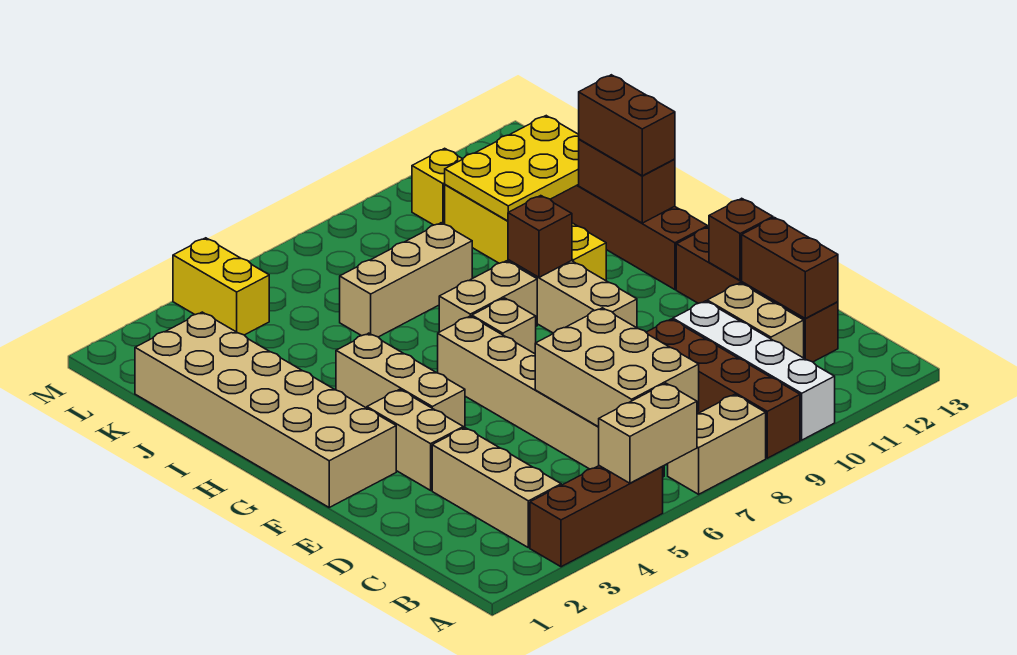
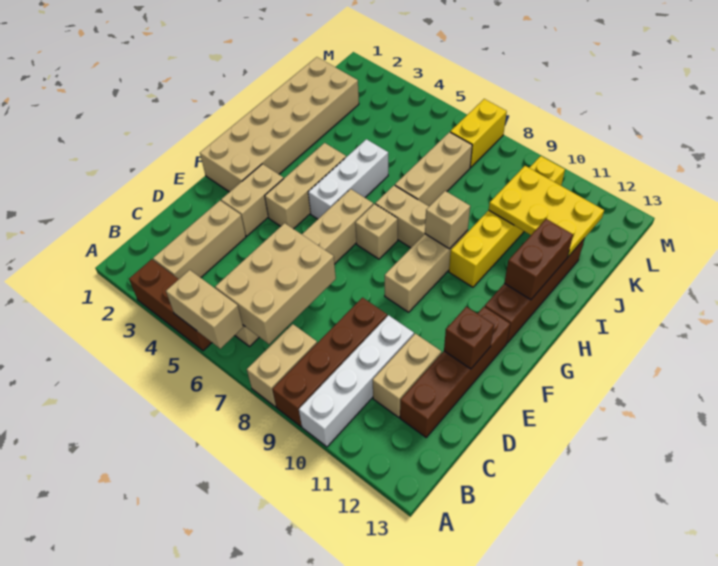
tan brick A7:A8 level 1 -> tan brick A8:B8 level 1
brown brick C12:D12 level 2 -> none
none -> white brick G5:I5 level 1
brown brick H9 level 2 -> tan brick H9 level 2
brown brick H12:I12 level 3 -> none
tan brick J6:J8 level 1 -> tan brick I7:K7 level 1
yellow brick L4:M4 level 1 -> yellow brick L7:M7 level 1

